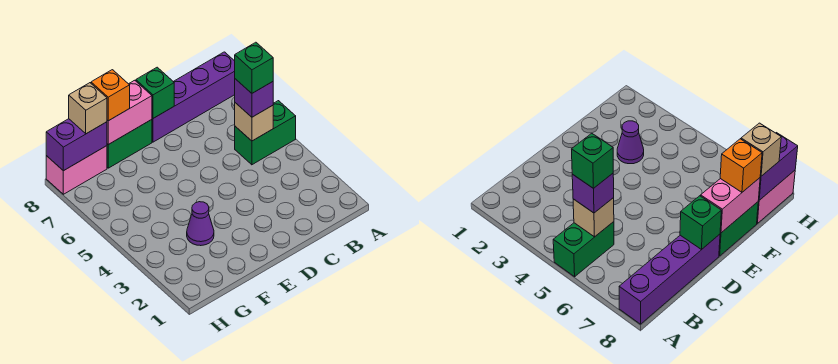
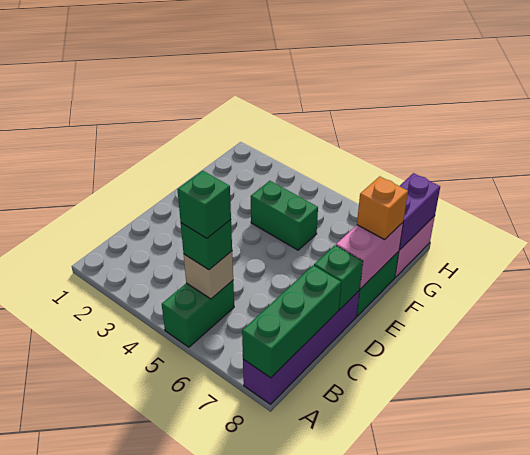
none -> green brick A8:C8 level 2
purple brick B5 level 3 -> green brick B5 level 3
purple cone F3 level 1 -> none
none -> green brick F4:F5 level 1
tan brick G8 level 3 -> none

